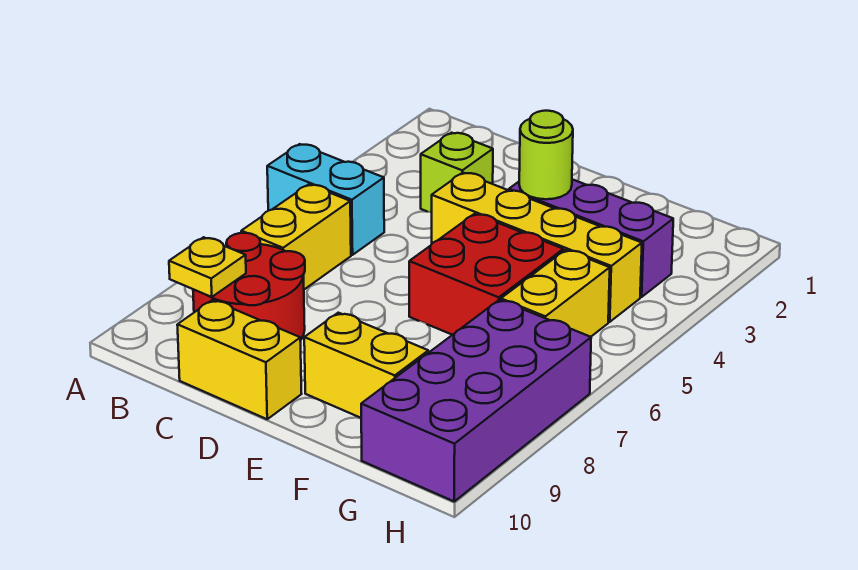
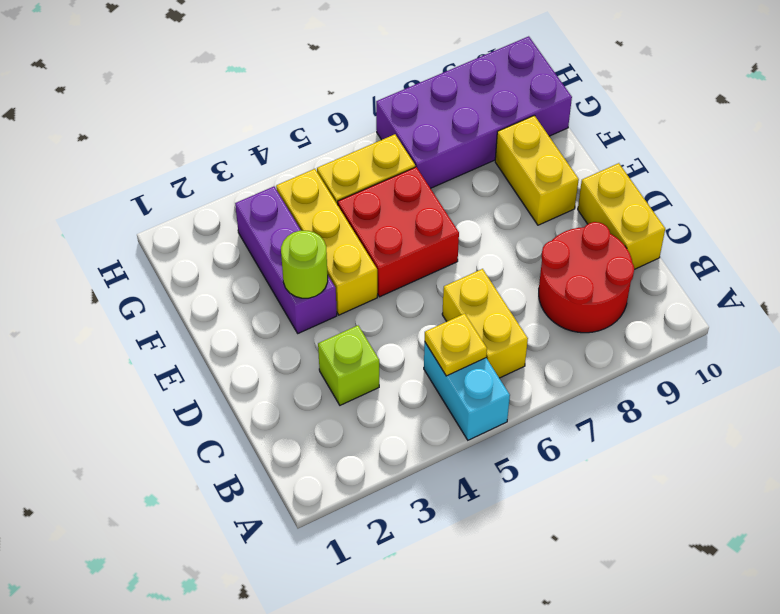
yellow brick B6:B7 level 1 -> yellow brick B6:C6 level 1
yellow plate B9 level 2 -> yellow plate B5 level 2
yellow brick D4:G4 level 1 -> yellow brick E4:G4 level 1

